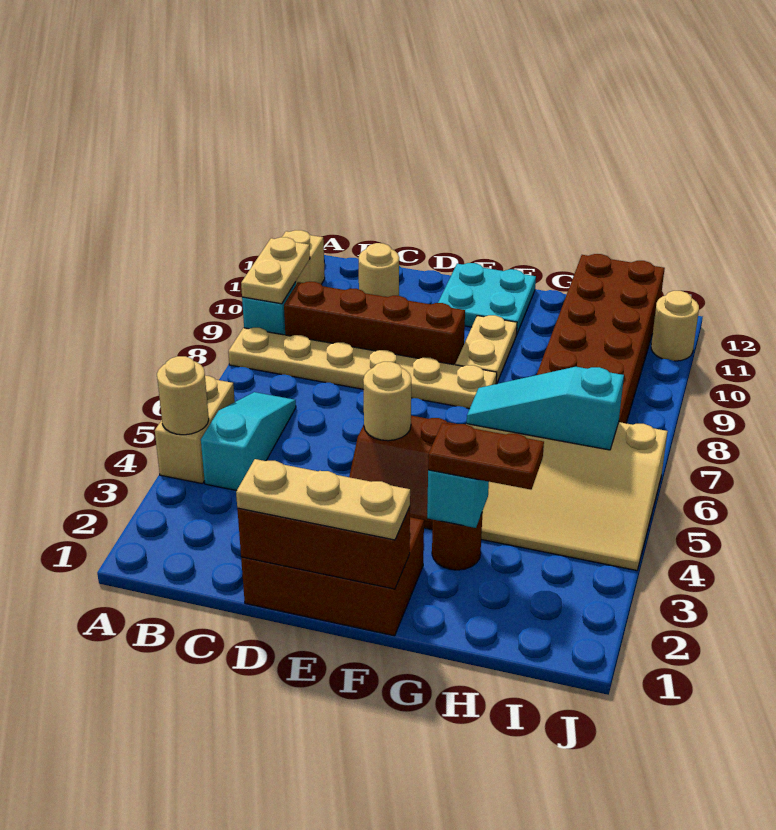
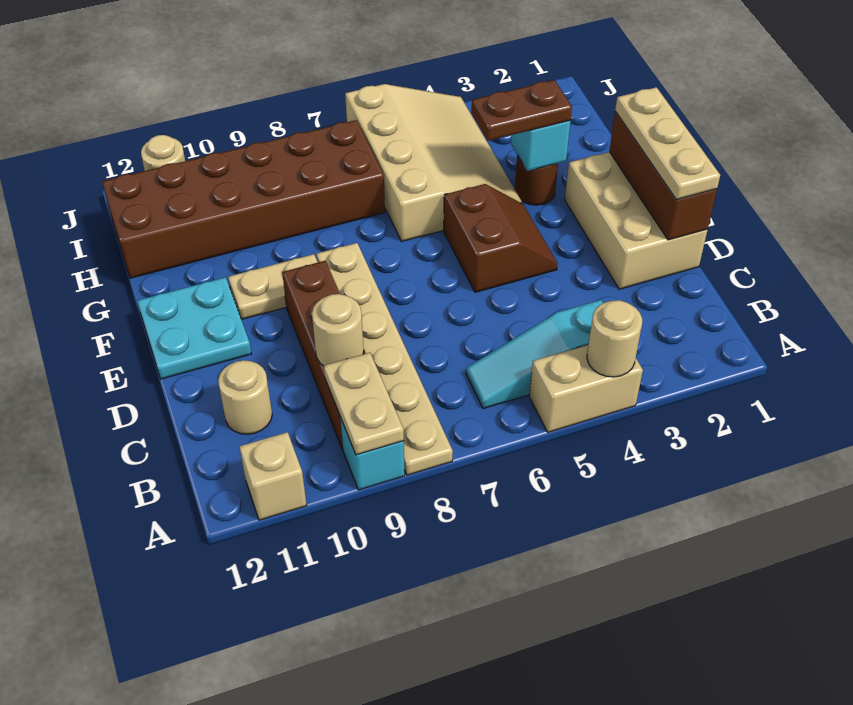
tan plate A9:A10 level 2 -> tan plate A9:B9 level 2
brown brick D1:F2 level 1 -> tan brick D1:F2 level 1
tan round brick E5 level 2 -> tan round brick C9 level 2
brown plate G3:H3 level 3 -> brown plate G3:G4 level 3
cyan slope G6:I6 level 2 top I -> none

